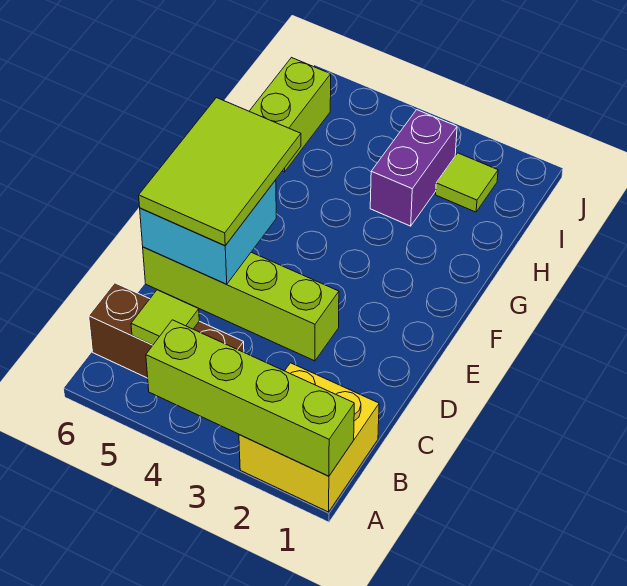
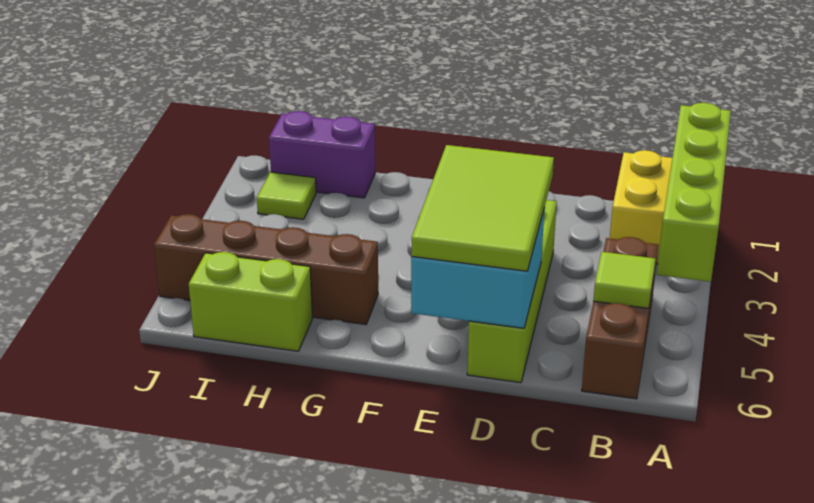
lime tile D5:F6 level 3 -> lime tile D4:E6 level 3
none -> brown brick G5:J5 level 1
purple brick H3:I3 level 1 -> purple brick H1:I1 level 1

